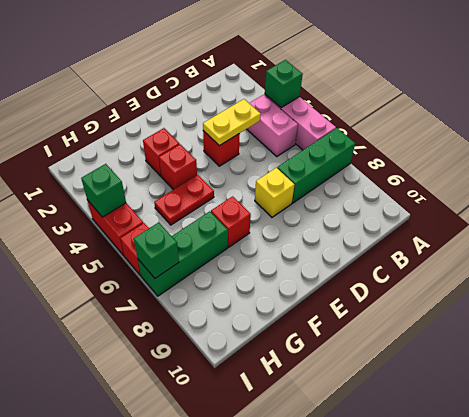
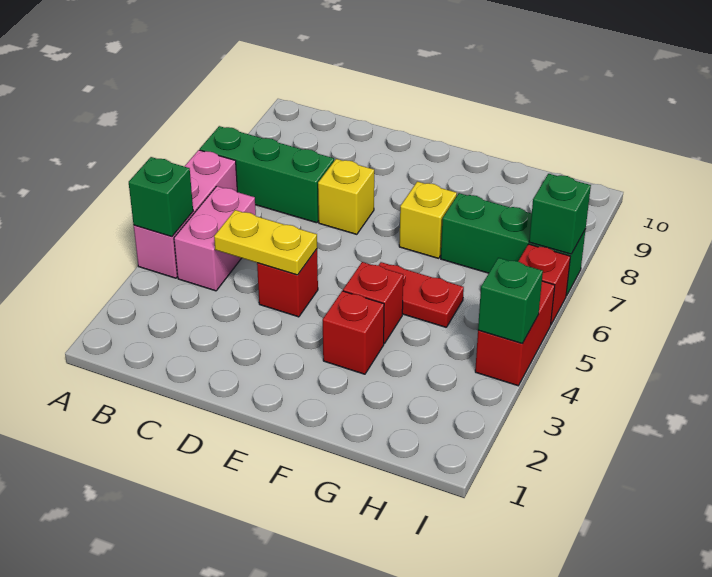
red brick F7 level 1 -> yellow brick F7 level 1

